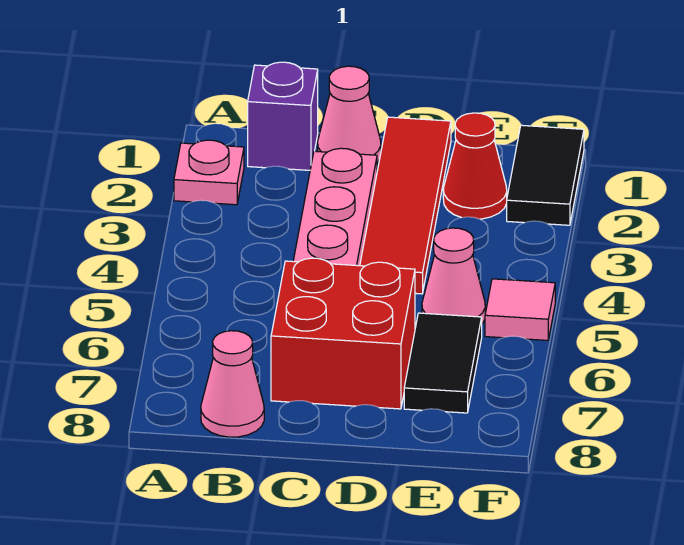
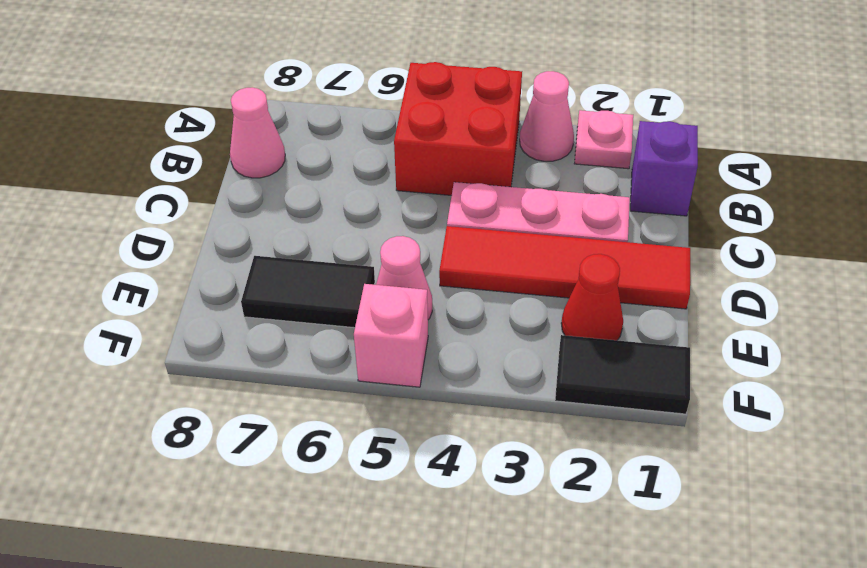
pink cone C1 level 1 -> pink cone A3 level 1
red brick C6:D7 level 1 -> red brick A4:B5 level 1
pink tile F5 level 1 -> pink brick F5 level 1

